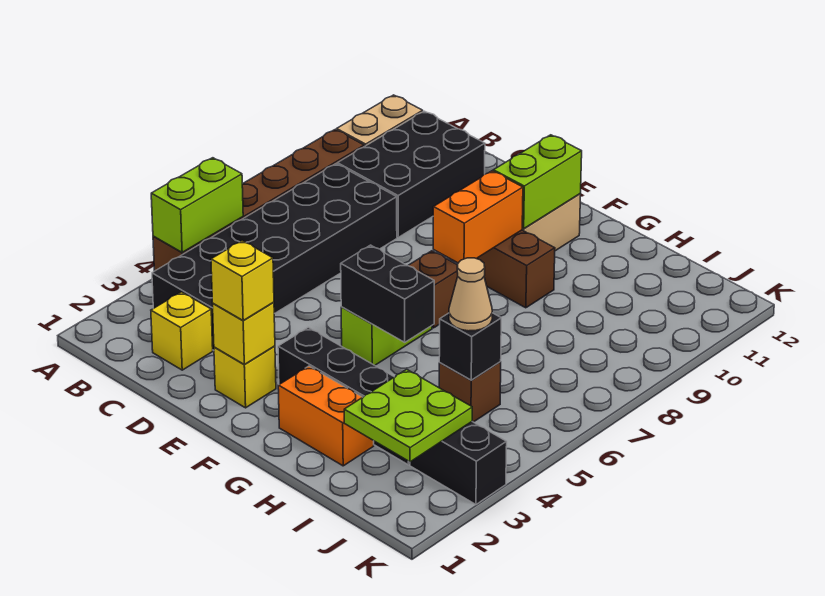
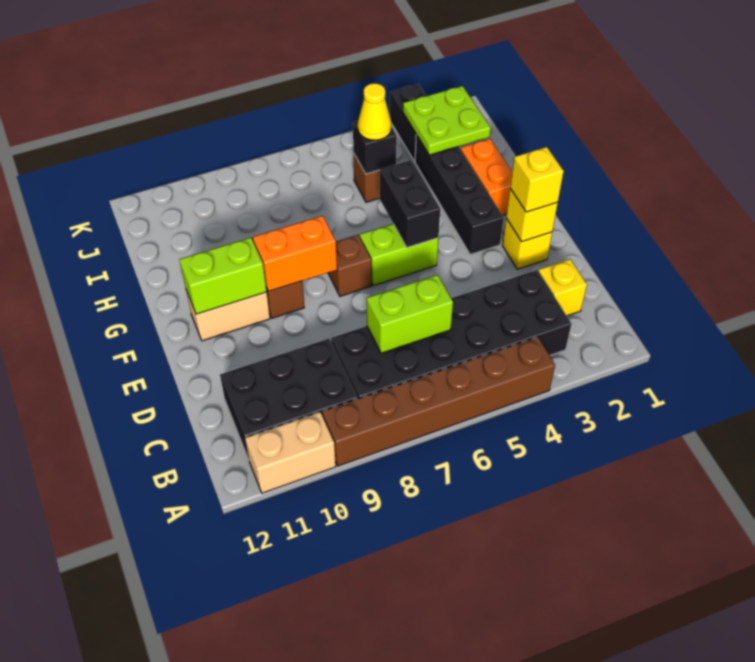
lime brick A4:A5 level 2 -> lime brick C6:C7 level 2
tan cone I5 level 3 -> yellow cone I5 level 3

